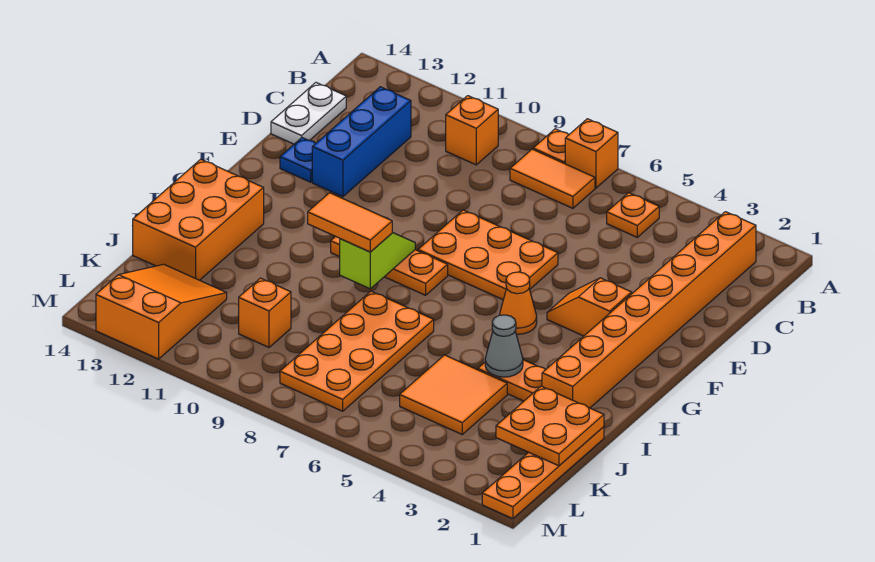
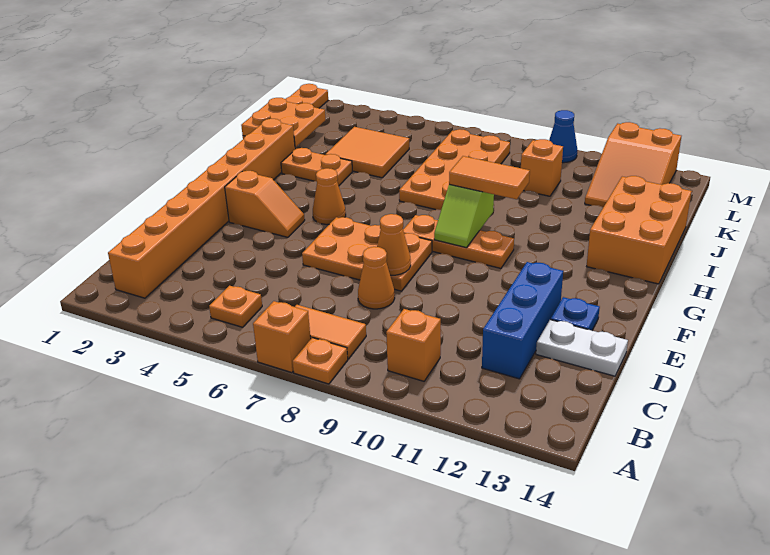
white plate C14:D14 level 1 -> white plate D13:D14 level 1
none -> orange cone D8 level 1
none -> orange cone E8 level 2
grey cone I4 level 2 -> none
none -> blue cone M10 level 1

